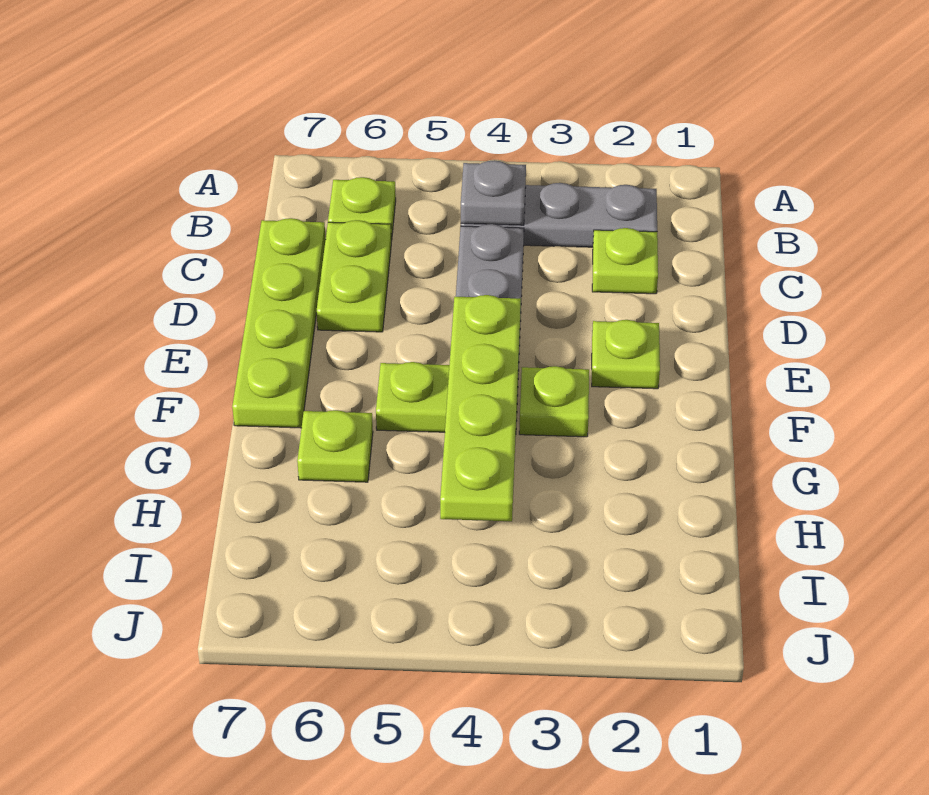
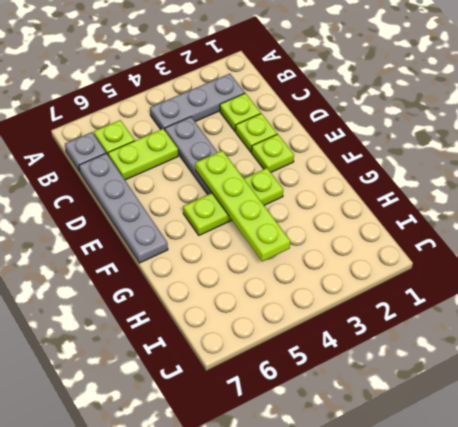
grey plate B4 level 2 -> grey plate B7 level 1
lime plate C6:D6 level 1 -> lime plate C5:C6 level 1
lime plate C7:F7 level 1 -> grey plate C7:F7 level 1
lime plate G6 level 1 -> lime plate D2 level 1

